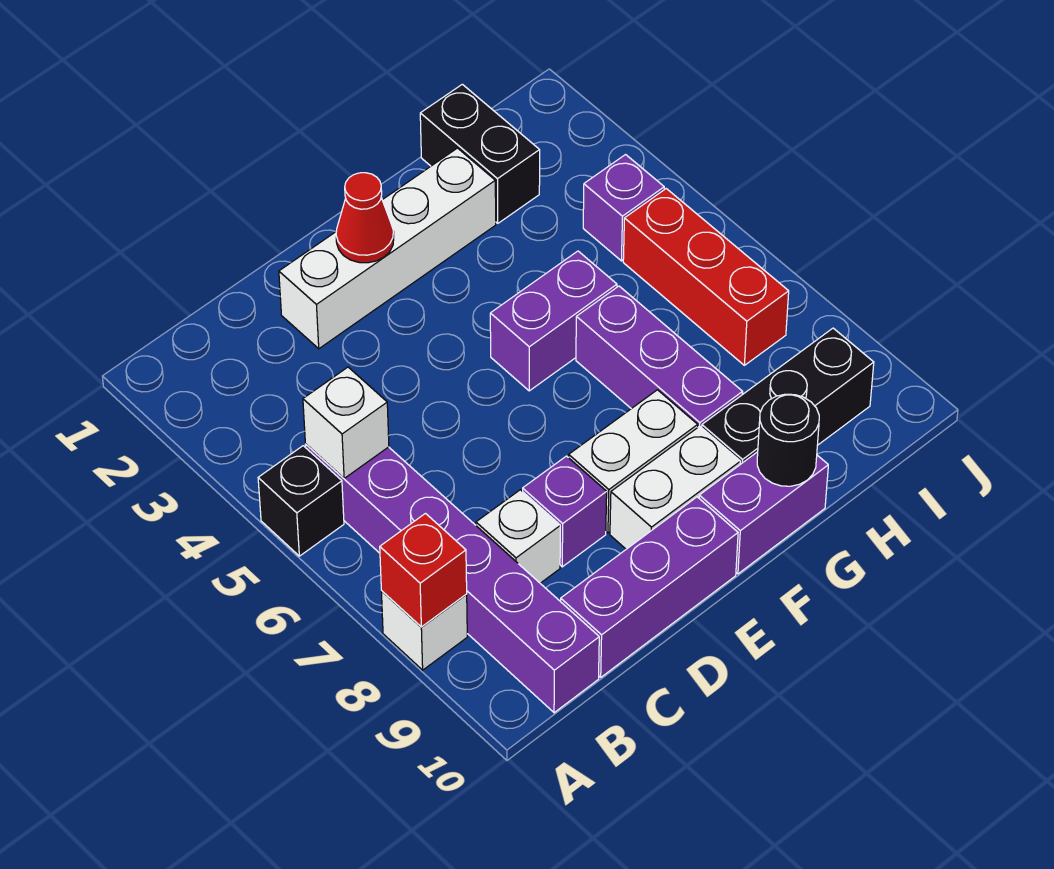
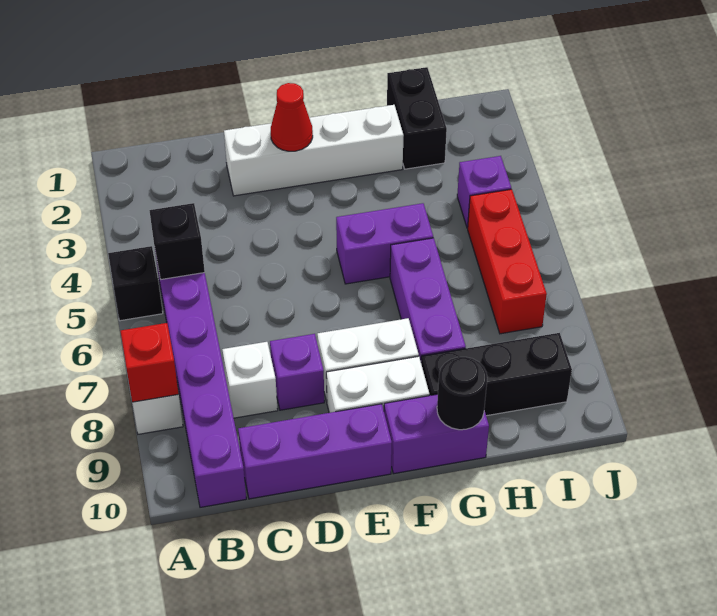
white brick B5 level 2 -> black brick B5 level 2

